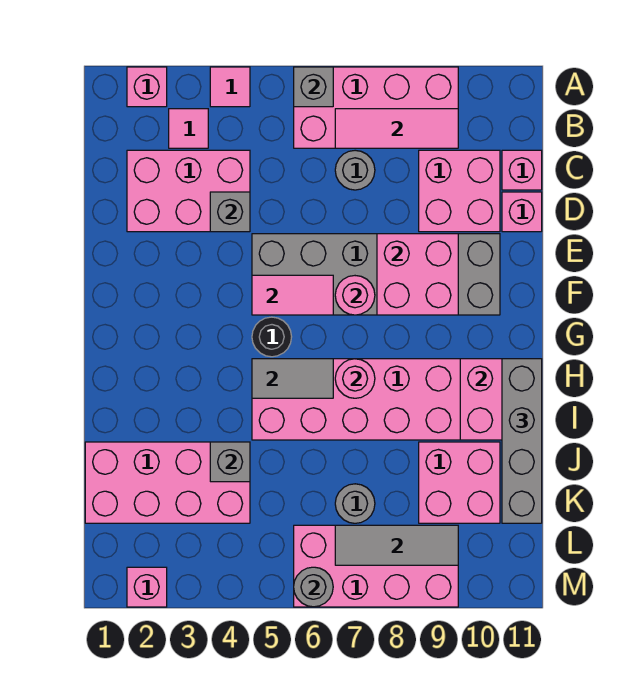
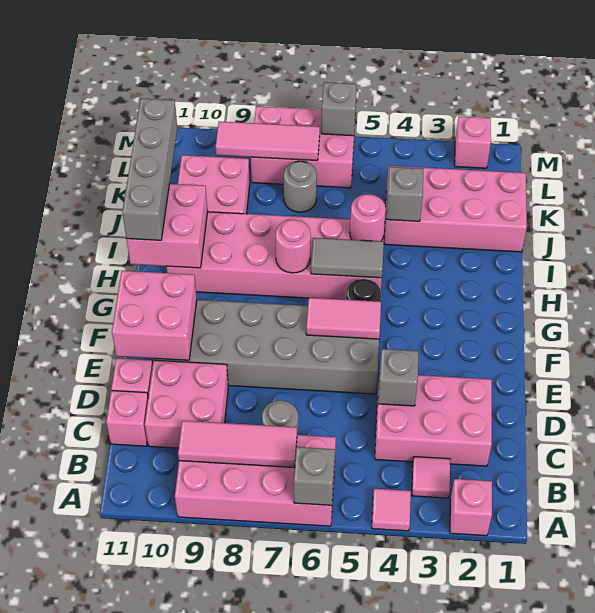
pink brick E8:F9 level 2 -> pink brick E10:F11 level 2
pink round brick F7 level 2 -> pink round brick I5 level 2
pink brick L6:M9 level 1 -> pink brick L6:M8 level 1
grey tile L7:L9 level 2 -> pink tile L7:L9 level 2
grey round brick M6 level 2 -> grey brick M6 level 2

